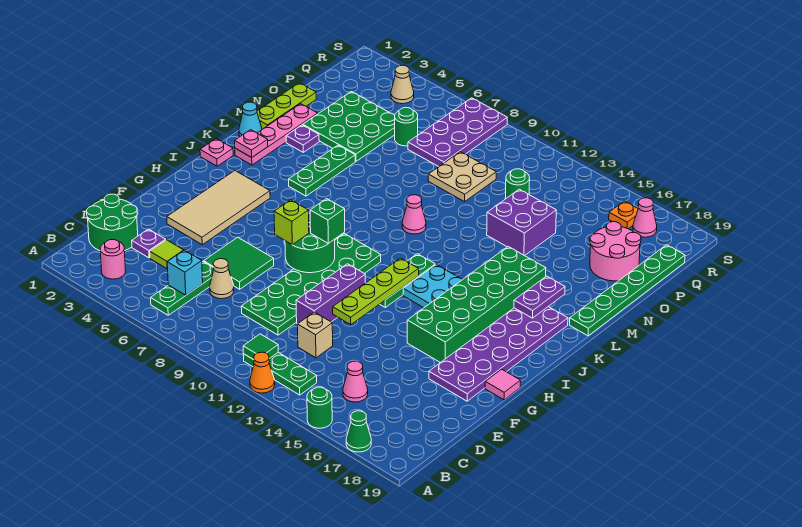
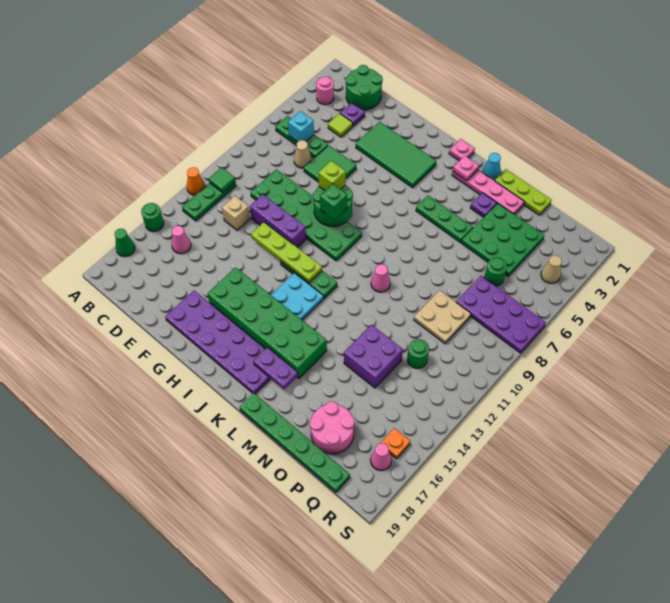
tan tile F3:I4 level 1 -> green tile F3:I4 level 1
pink tile G19 level 1 -> none

